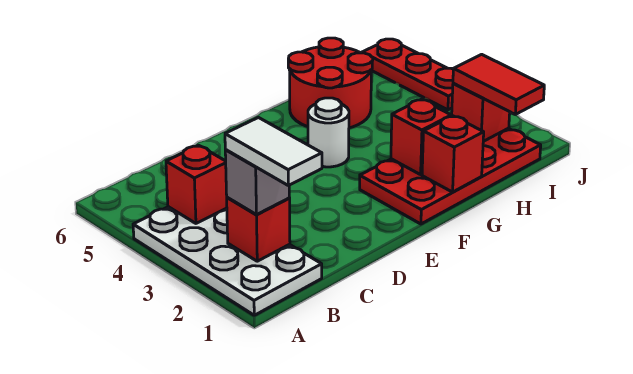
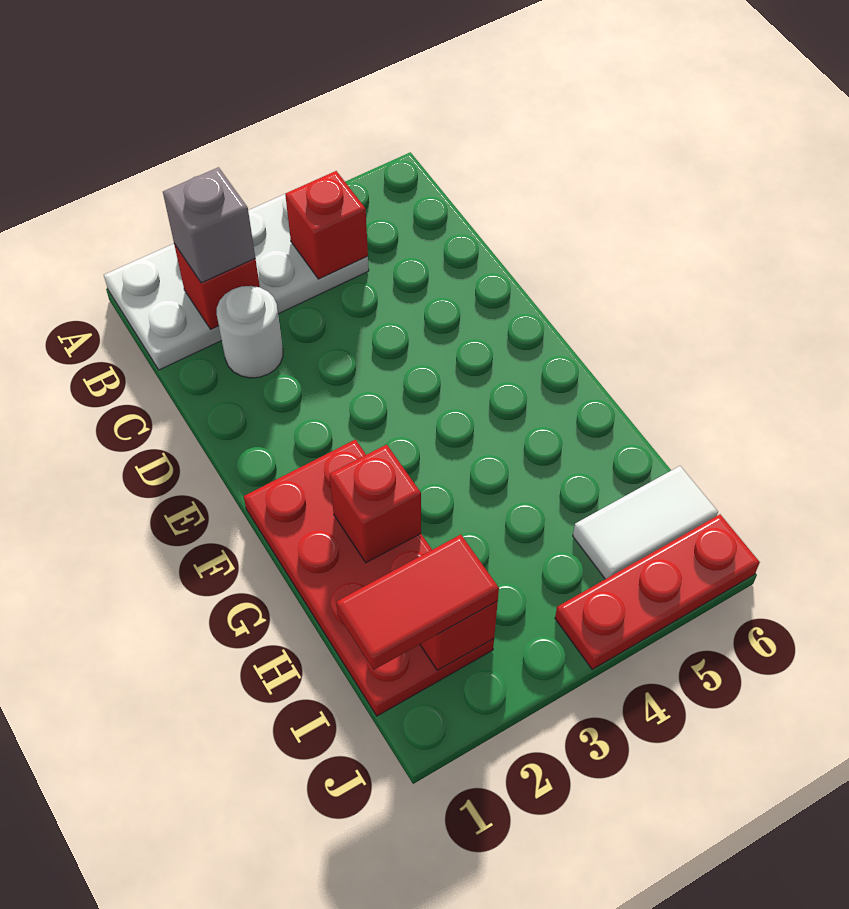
white tile B1:B2 level 4 -> white tile I5:I6 level 1
white round brick F4 level 1 -> white round brick C2 level 1
red brick G1 level 2 -> none
red round brick G5:H6 level 1 -> none

